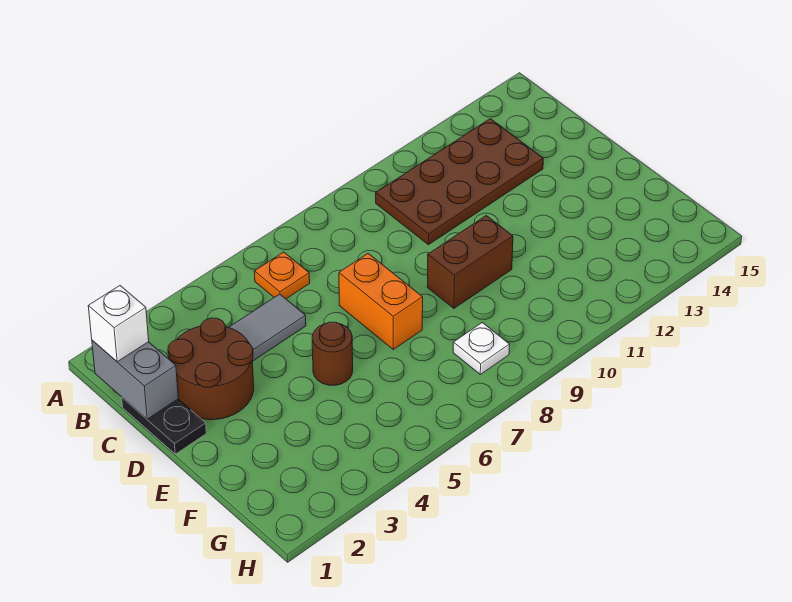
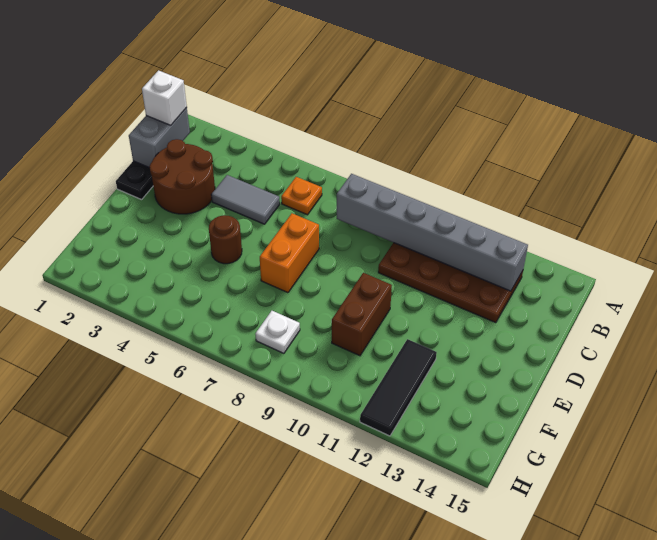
none -> grey brick B8:B13 level 2
brown brick E9:E10 level 1 -> brown brick E10:F10 level 1
none -> black tile F12:H12 level 1

